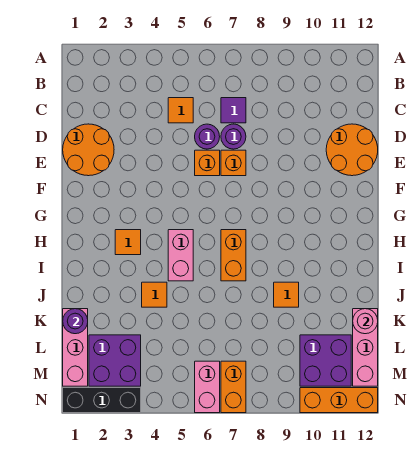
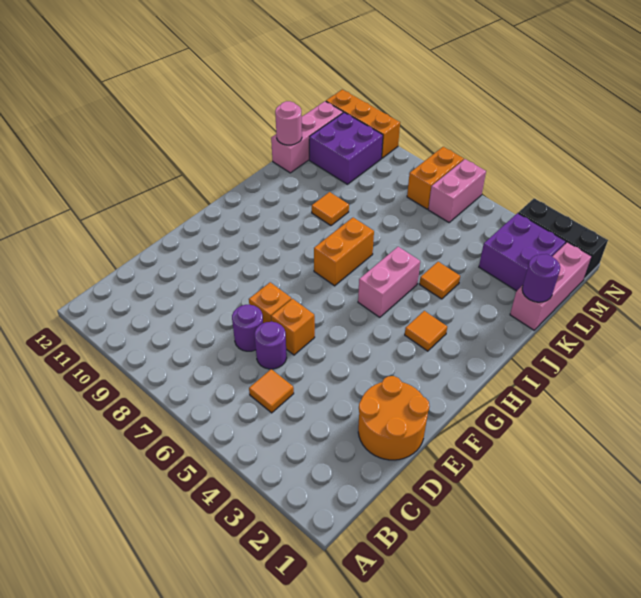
purple tile C7 level 1 -> none
orange round brick D11:E12 level 1 -> none

